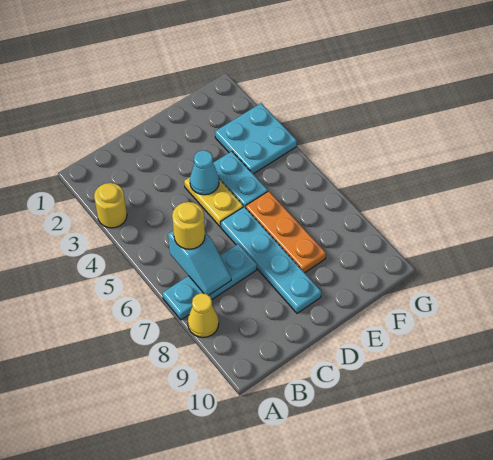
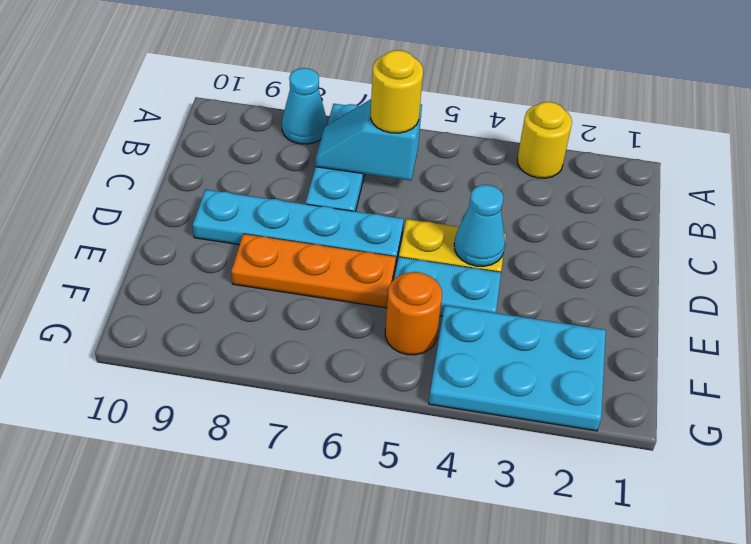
yellow cone A8 level 1 -> cyan cone A8 level 1
cyan plate F3:G4 level 1 -> cyan plate F2:G4 level 1
none -> orange round brick F5 level 1

